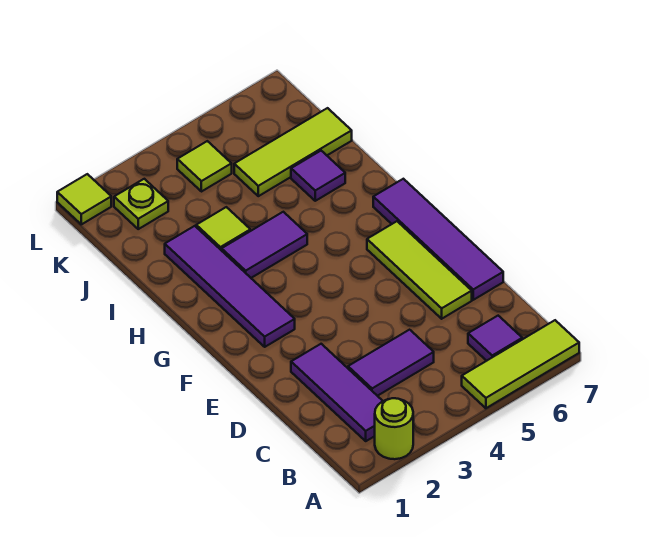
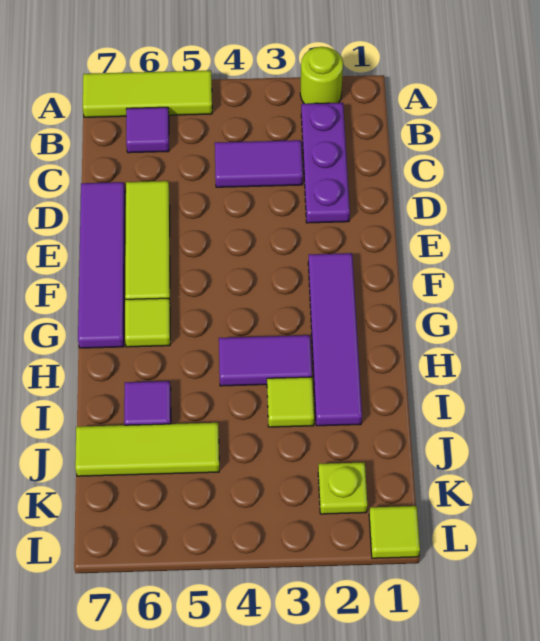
purple tile B2:D2 level 1 -> purple plate B2:D2 level 1
lime tile K4 level 1 -> lime tile G6 level 1

